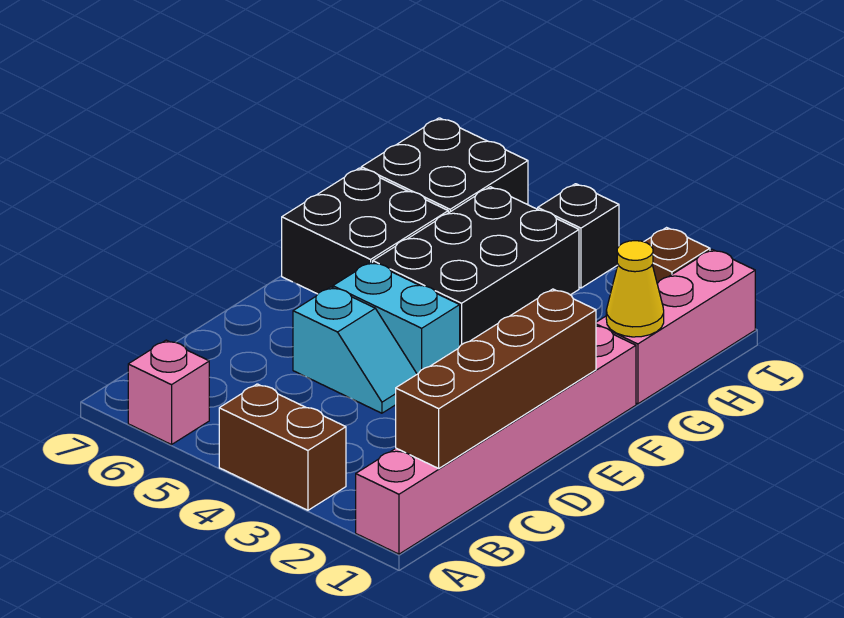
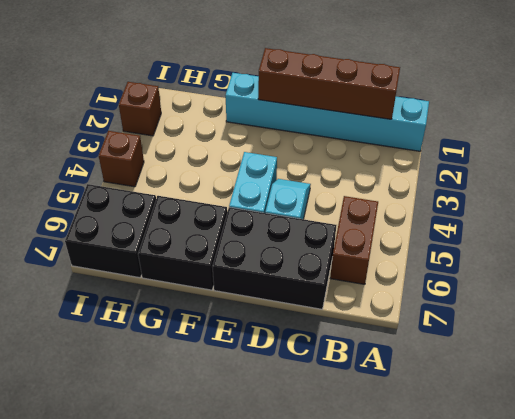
pink brick A1:F1 level 1 -> cyan brick A1:F1 level 1
brown brick A3:A4 level 1 -> brown brick B5:B6 level 1
pink brick A6 level 1 -> none
black brick F4:H5 level 1 -> black brick C6:E7 level 1
pink brick G1:I1 level 1 -> none
yellow cone G1 level 2 -> none
black brick I4 level 1 -> brown brick I4 level 1

